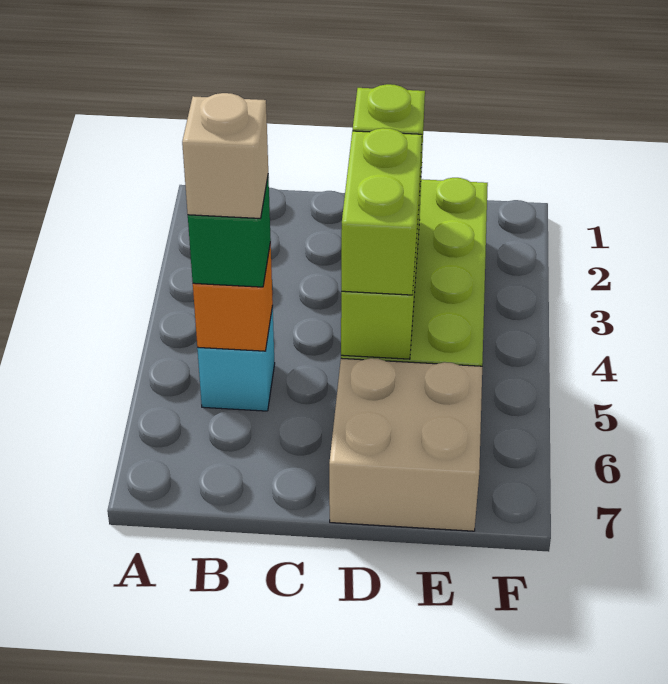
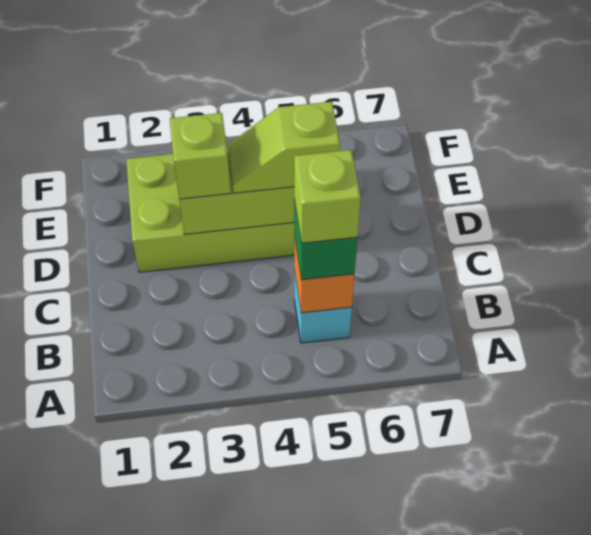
tan brick B5 level 4 -> lime brick B5 level 4
lime brick D4:D5 level 3 -> lime slope D4:D5 level 3 top 5
tan brick D6:E7 level 1 -> none

